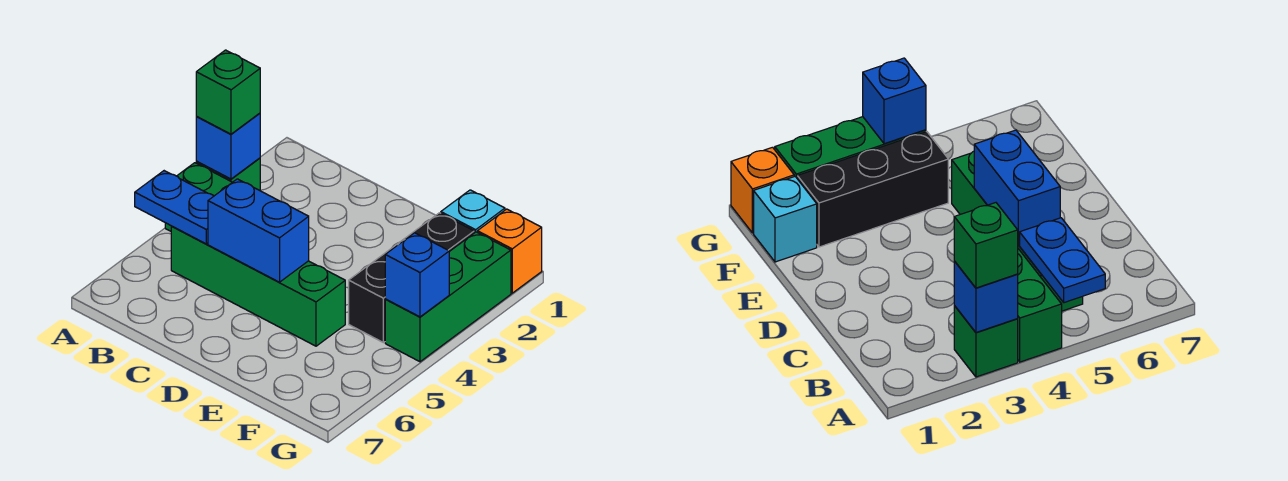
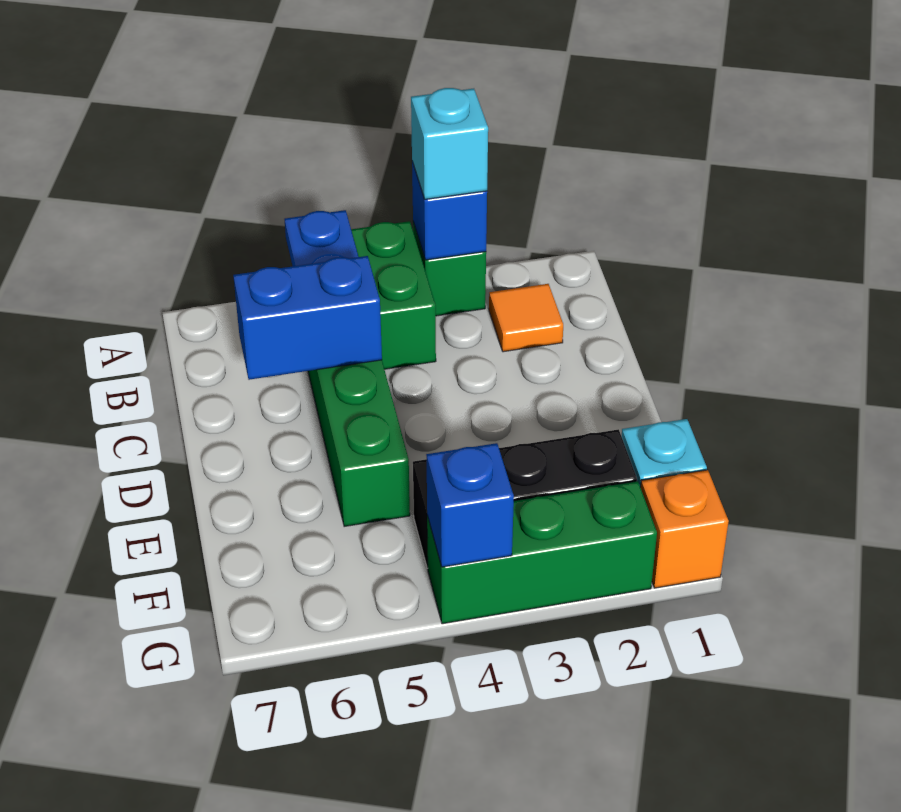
green brick A3 level 3 -> cyan brick A3 level 3
none -> orange tile B2 level 1
blue brick C5:D5 level 2 -> blue brick C5:C6 level 2

